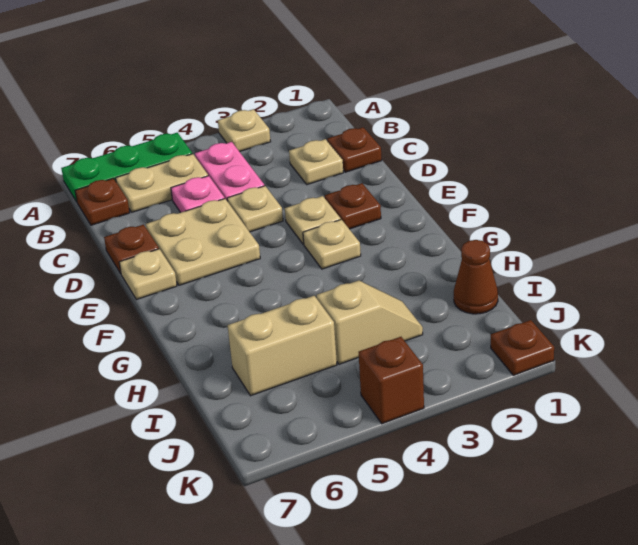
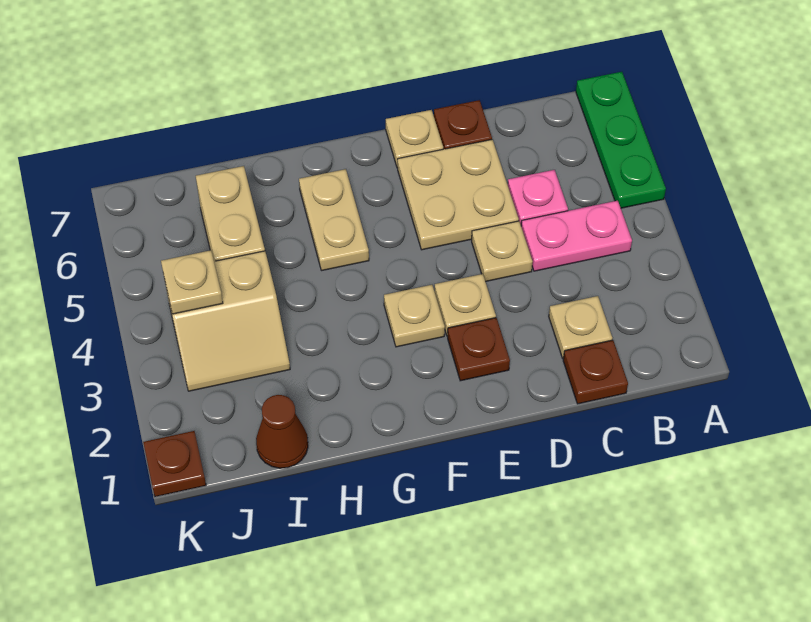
tan plate A3 level 1 -> tan plate J4 level 2
tan plate B5:B6 level 1 -> tan plate G5:G6 level 1
brown plate B7 level 1 -> none
tan slope I3:I4 level 1 top 4 -> tan slope I3:J4 level 1 top 4
brown brick K4 level 1 -> none

